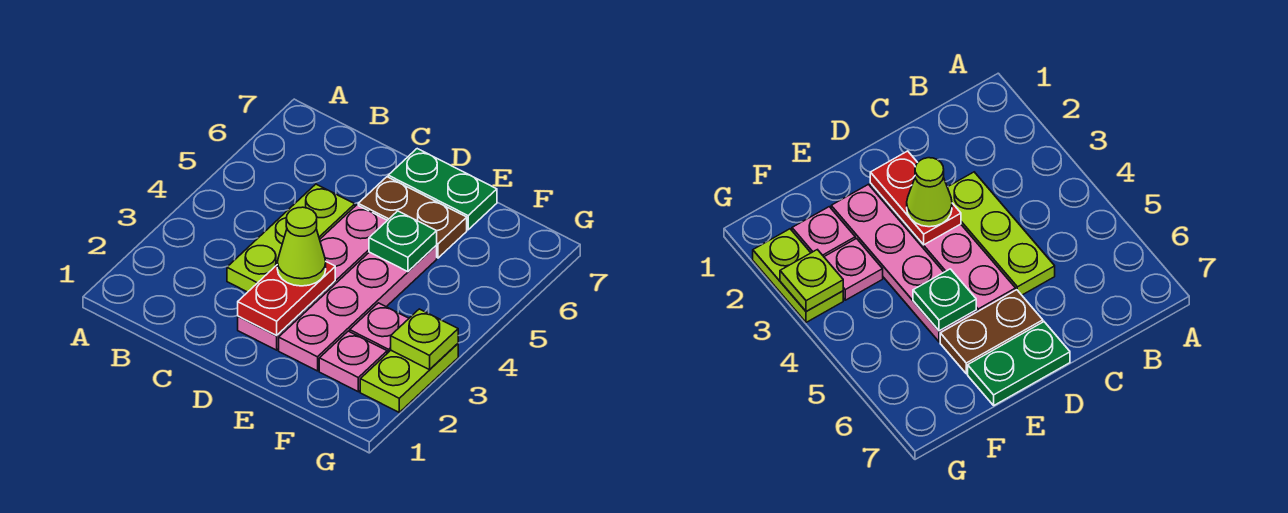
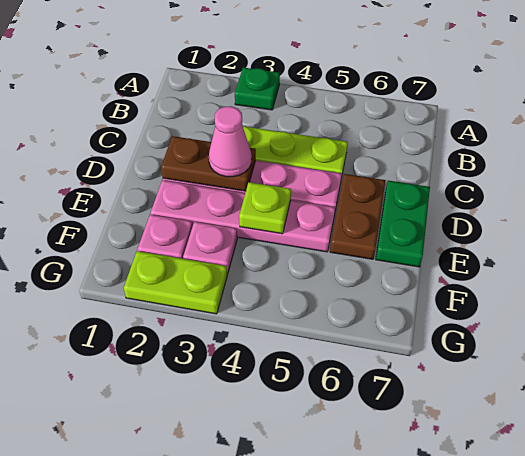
red plate D2:D3 level 2 -> brown plate D2:D3 level 2
lime cone D3 level 3 -> pink cone D3 level 3
green plate E5 level 2 -> green plate A3 level 1
lime plate G3 level 2 -> lime plate E4 level 2

